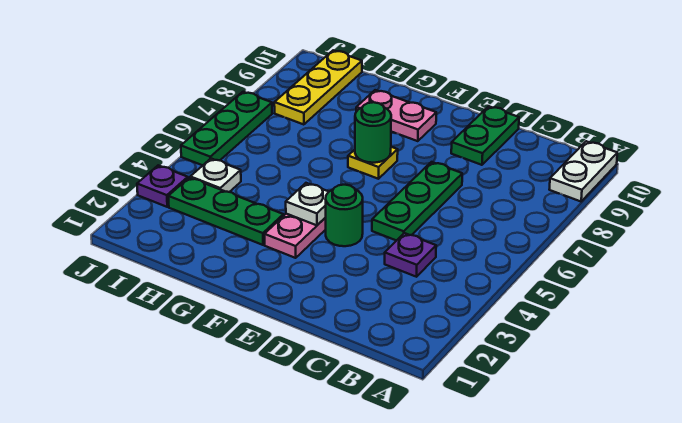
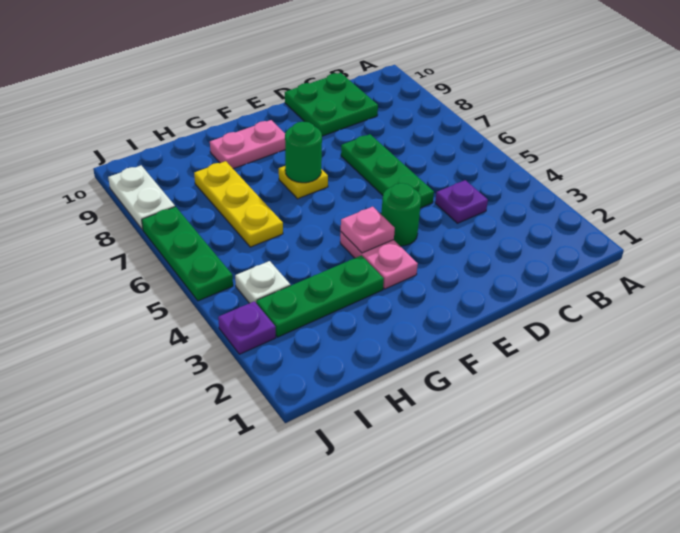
white plate A9:A10 level 1 -> white plate J8:J9 level 1
green plate D9:D10 level 1 -> green plate C9:D10 level 1
white plate F4 level 2 -> pink plate F4 level 2
yellow plate I8:I10 level 1 -> yellow plate H6:H8 level 1

